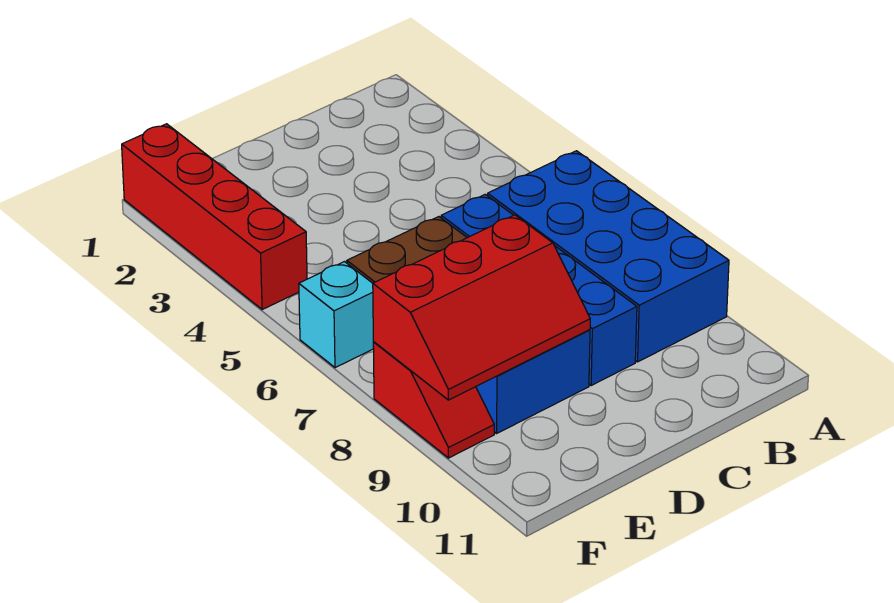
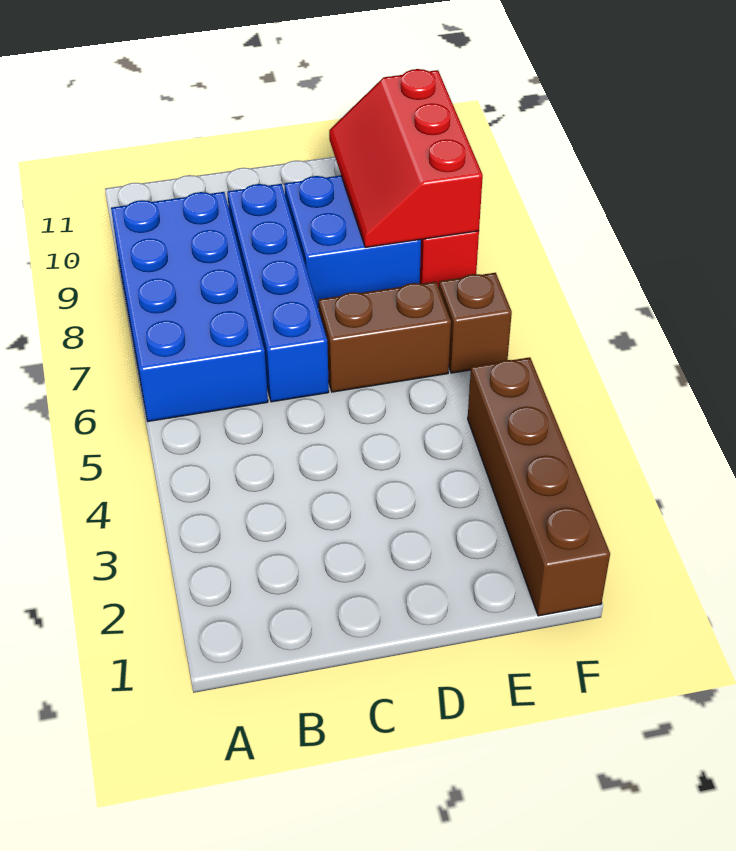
red slope D8:F9 level 2 top 8 -> red slope E8:F10 level 2 top F
red brick F1:F4 level 1 -> brown brick F1:F4 level 1
cyan brick F6 level 1 -> brown brick F6 level 1

